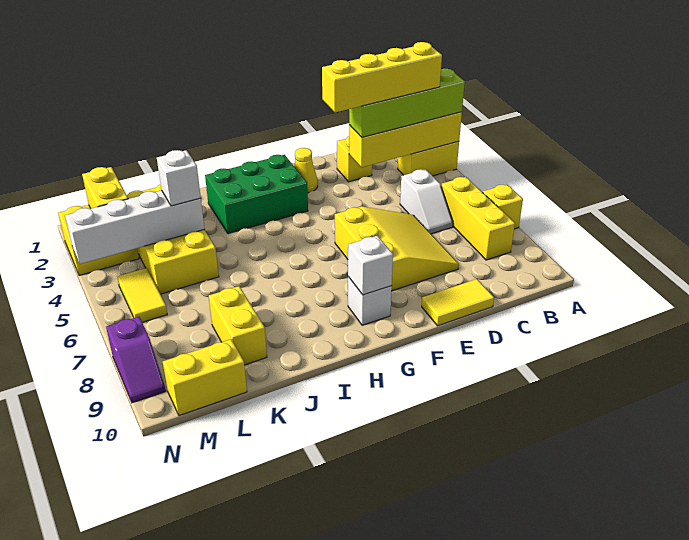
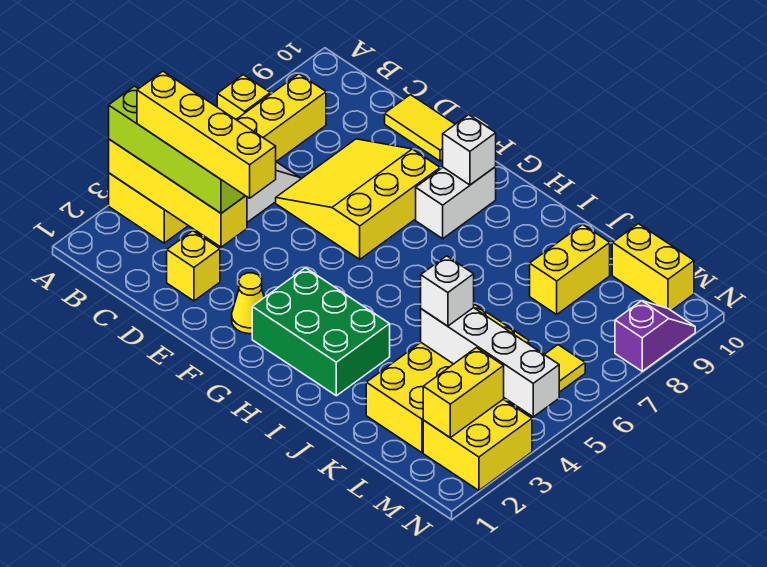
white brick G9 level 1 -> white brick G8:G9 level 1

